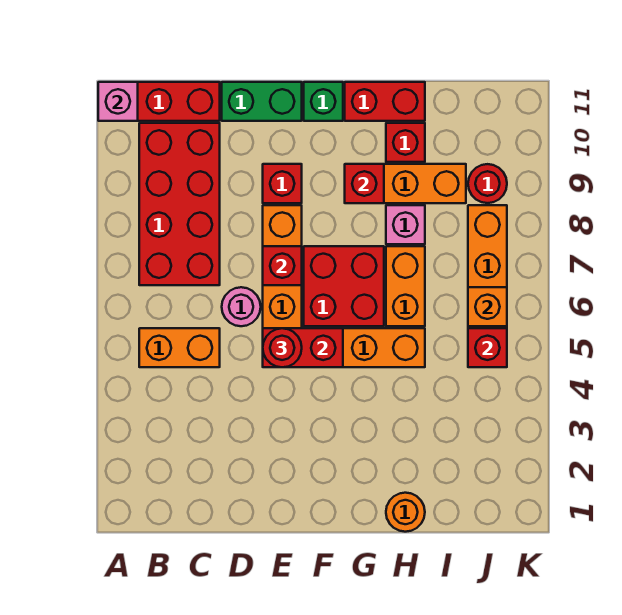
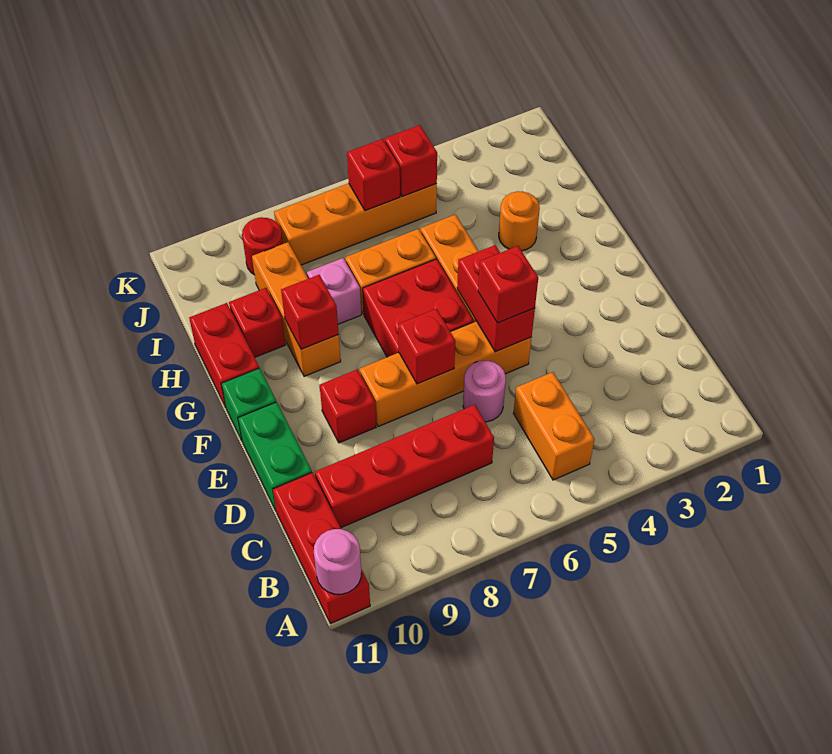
pink brick A11 level 2 -> pink round brick A11 level 2
red brick B7:C10 level 1 -> red brick C7:C10 level 1
red round brick E5 level 3 -> red brick E5 level 3
orange round brick H1 level 1 -> orange round brick H3 level 1
orange brick J6 level 2 -> red brick J6 level 2

